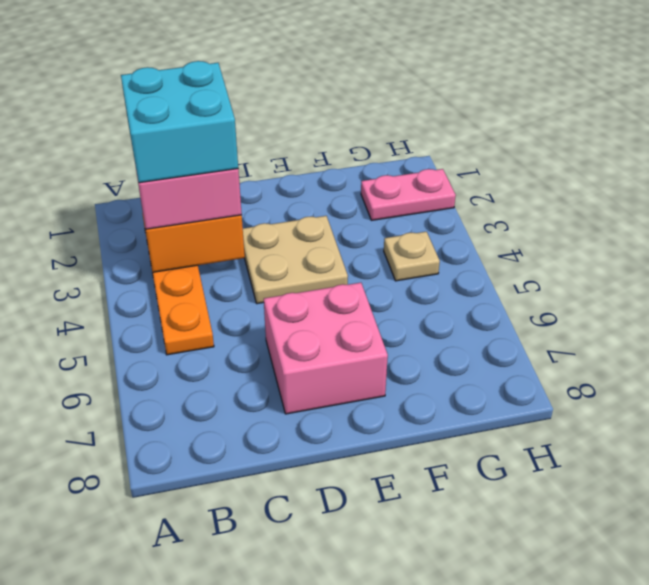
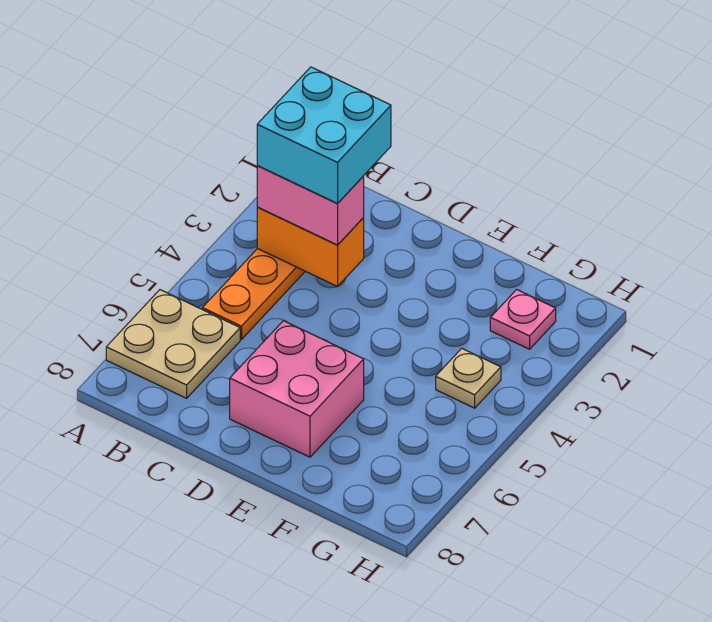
tan plate D3:E4 level 1 -> tan plate A6:B7 level 1
pink plate G2:H2 level 1 -> pink plate G2 level 1

